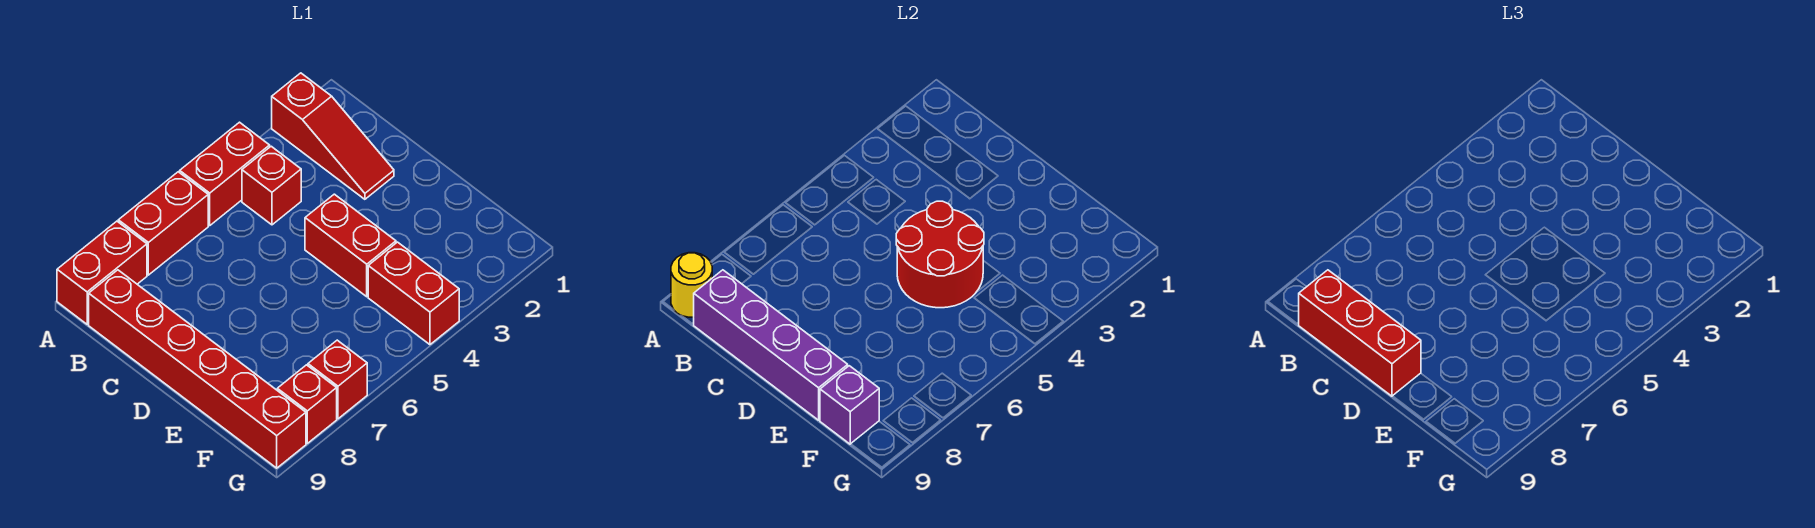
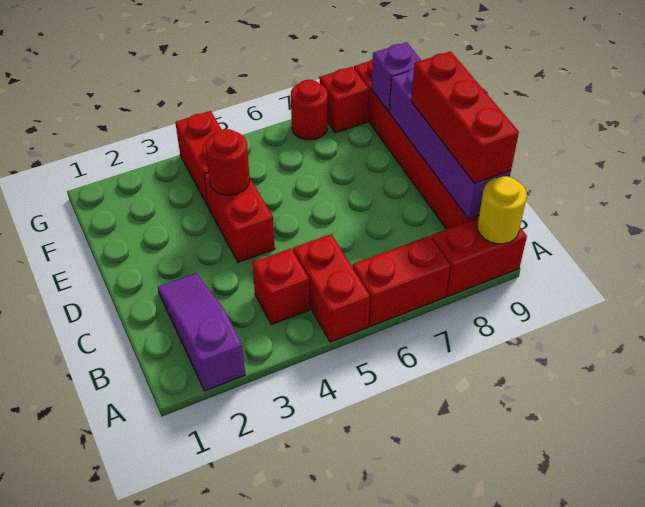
red slope A2:C2 level 1 top A -> purple slope A2:C2 level 1 top A
red brick A4:A5 level 1 -> red brick A5:B5 level 1
red round brick D4:E5 level 2 -> red round brick E4 level 2
red brick G7 level 1 -> red round brick G7 level 1

